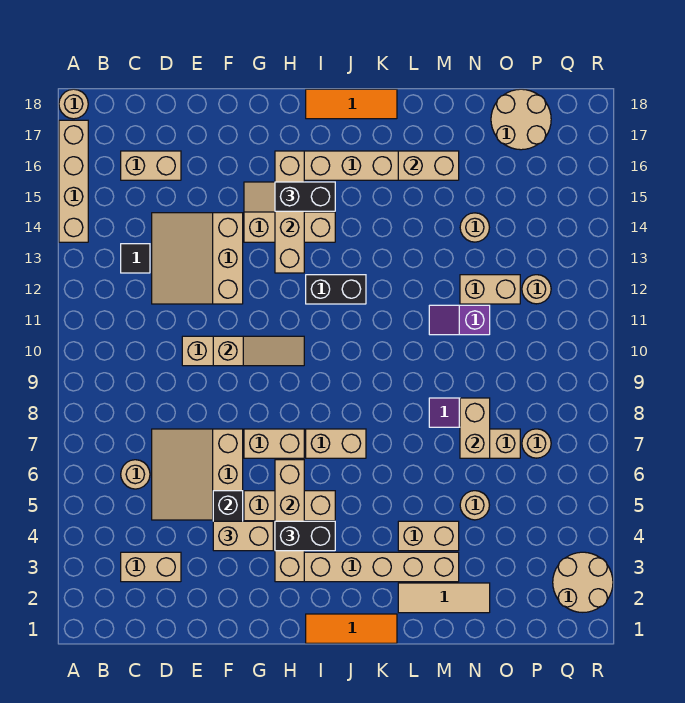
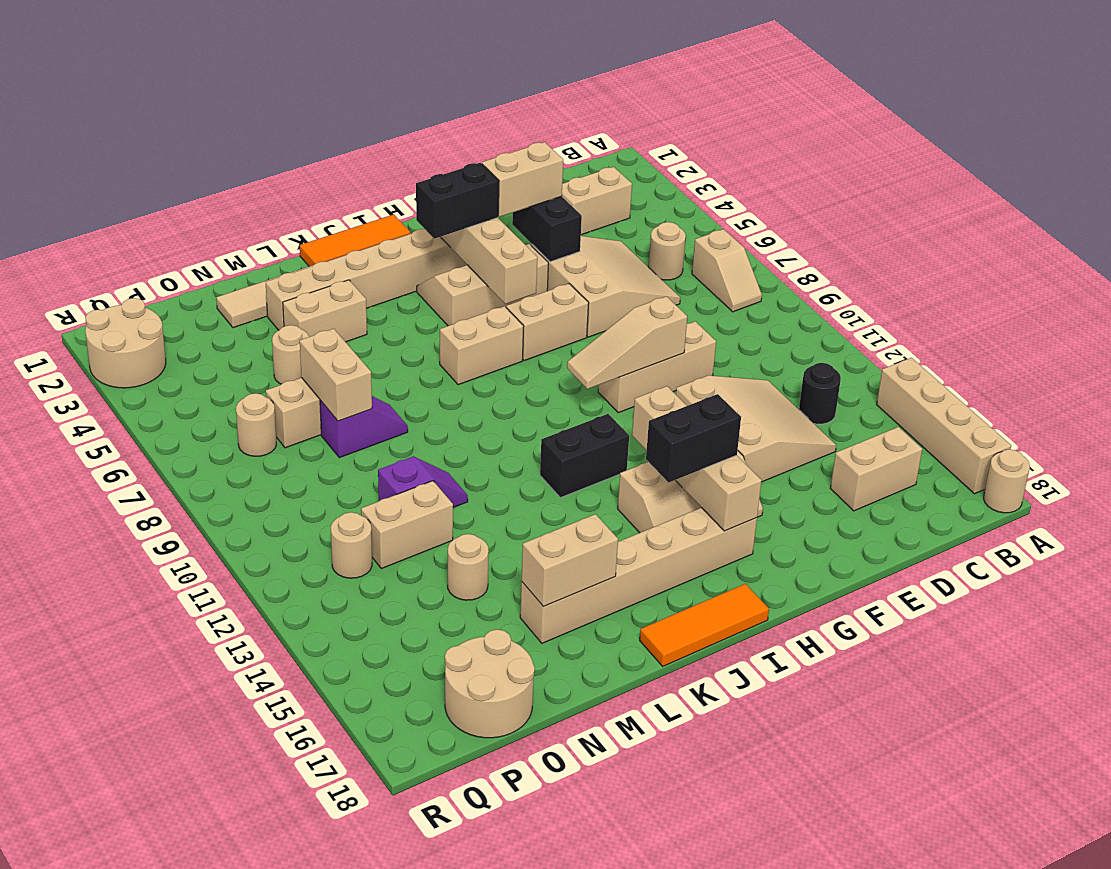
none -> tan slope B7:B8 level 1 top 7
black tile C13 level 1 -> black round brick C13 level 1

